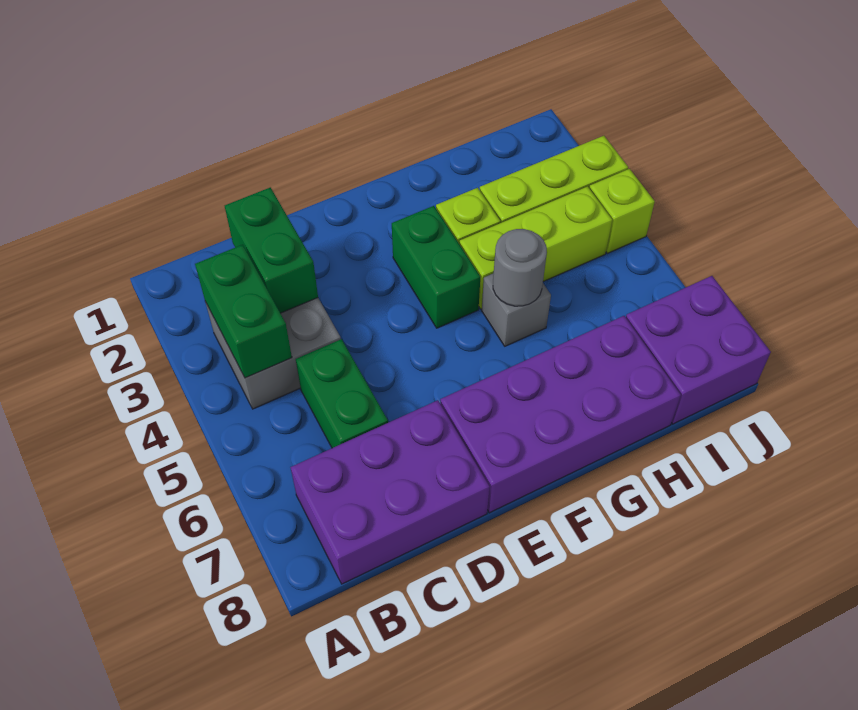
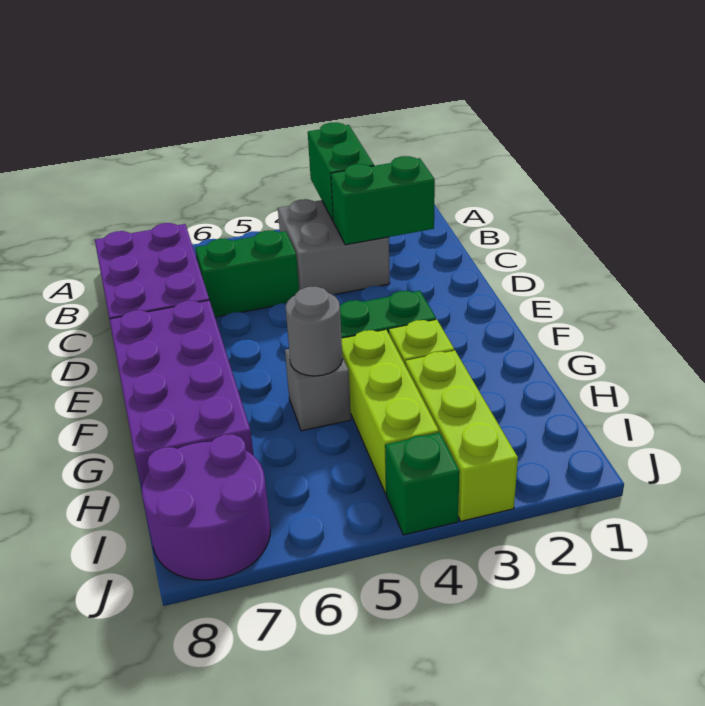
green brick B3:B4 level 2 -> green brick A3:B3 level 2
purple brick I7:J8 level 1 -> purple round brick I7:J8 level 1
lime brick J4 level 1 -> green brick J4 level 1

